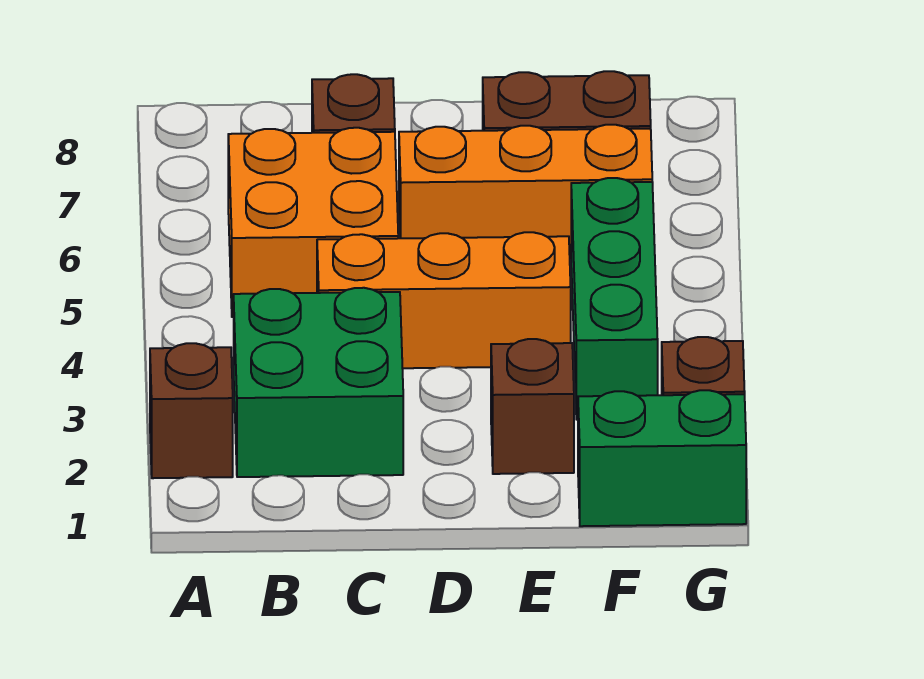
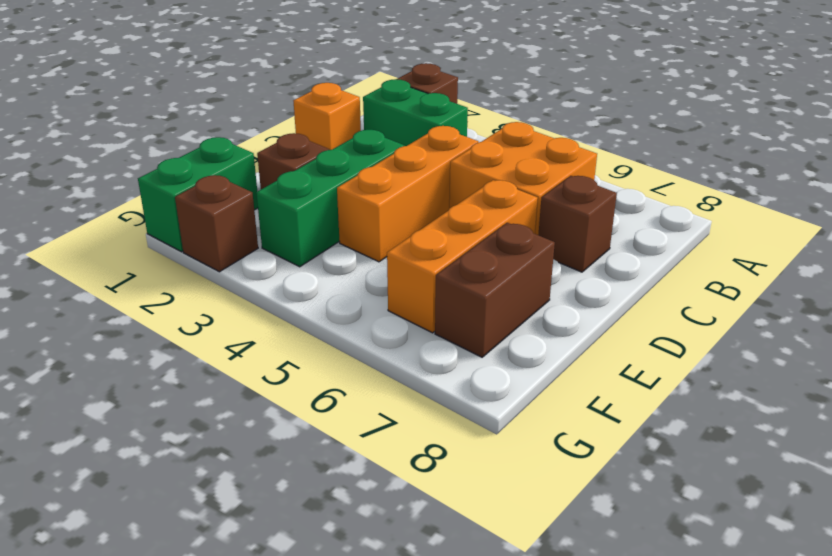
green brick B2:C3 level 1 -> green brick B2:B3 level 1
none -> orange brick C1 level 1
green brick F3:F5 level 1 -> green brick D3:F3 level 1

